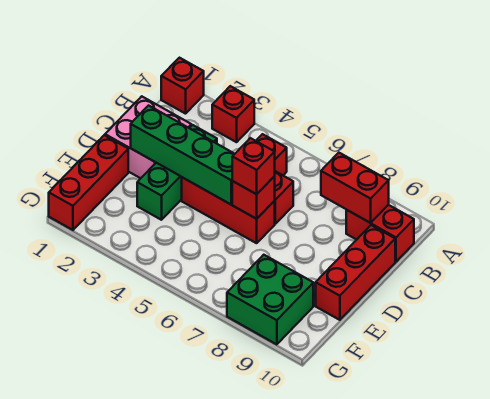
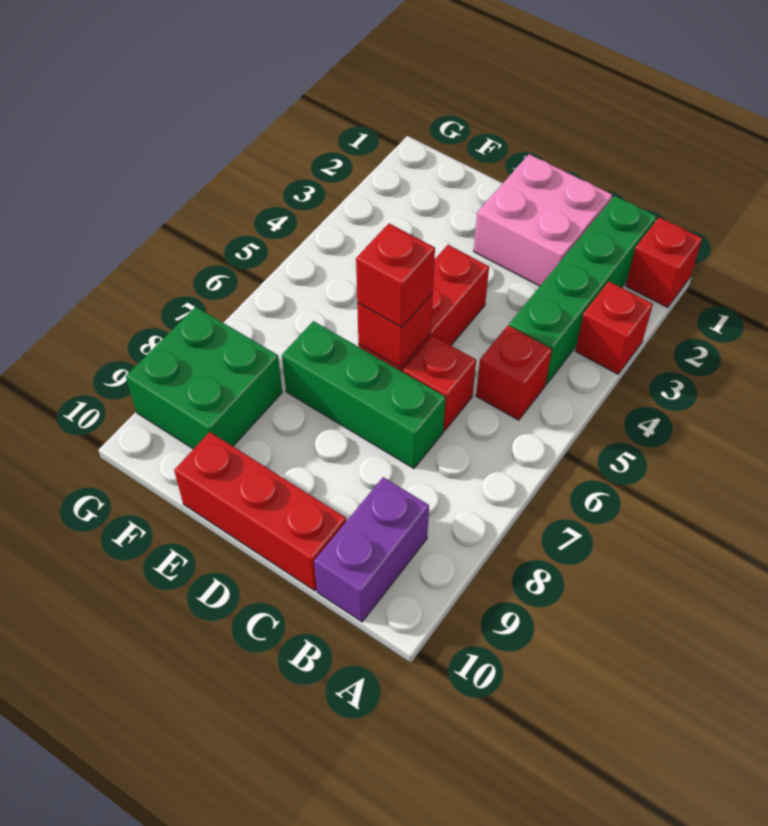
red brick B8:B9 level 2 -> none
red brick B9:B10 level 1 -> purple brick B9:B10 level 1
green brick C3:E3 level 1 -> green brick C7:E7 level 1
green brick D2:D5 level 2 -> green brick B1:B4 level 1
red brick E1:G1 level 1 -> none

